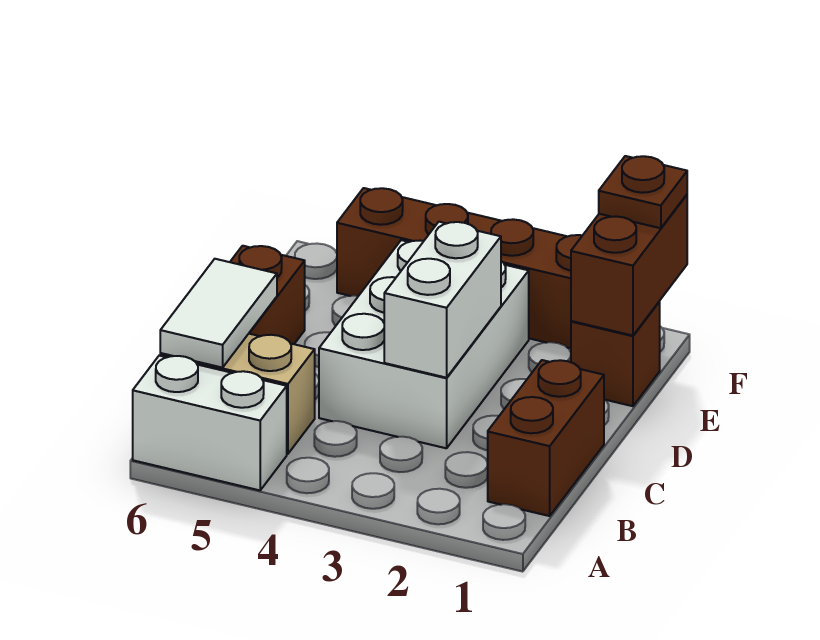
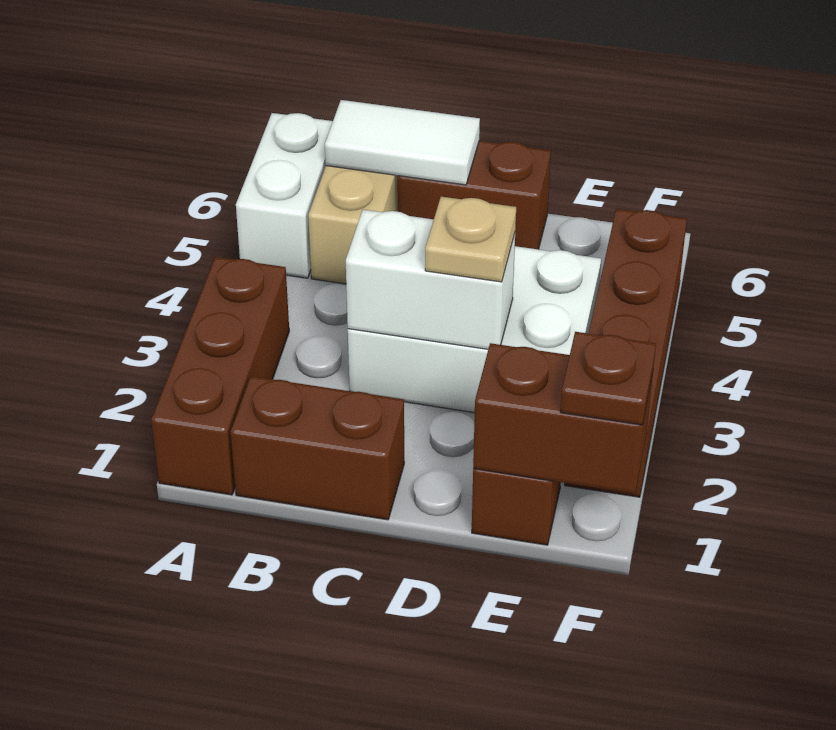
none -> brown brick A1:A3 level 1
none -> tan plate D3 level 3

